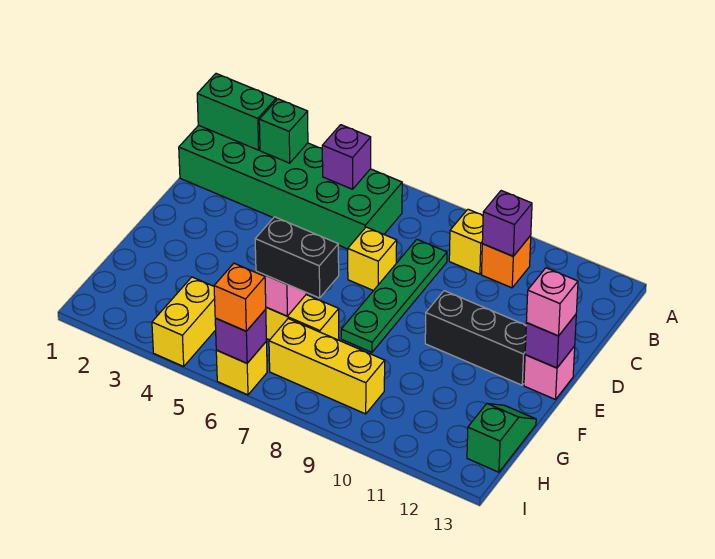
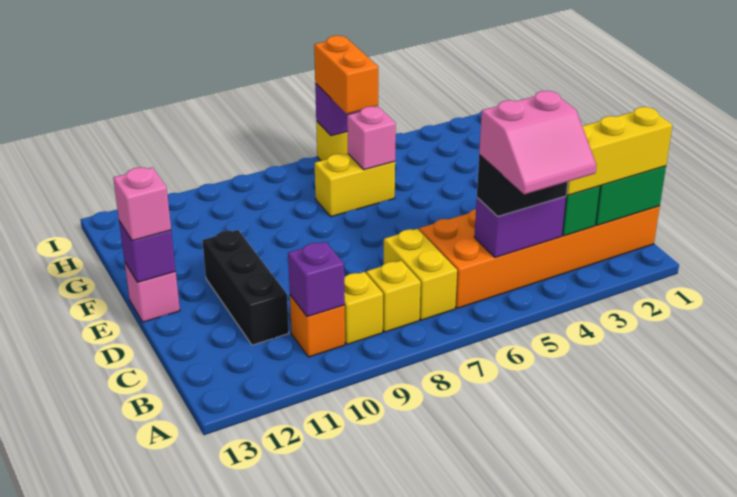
none -> pink slope A4:B5 level 4 top B
green brick B1:C6 level 1 -> orange brick B1:C6 level 1
purple brick B5 level 2 -> purple brick B4:B5 level 2
green plate C8:F8 level 1 -> none
yellow brick D7 level 1 -> yellow brick B8 level 1
black brick E10:E12 level 1 -> black brick C11:E11 level 1
black brick G6:G7 level 3 -> black brick B4:B5 level 3
green slope G13:H13 level 1 top H -> none
yellow brick H4:I4 level 1 -> yellow brick B7:C7 level 1
yellow brick H7:H9 level 1 -> yellow brick B1:B3 level 3
orange brick I6 level 3 -> orange brick H6:I6 level 3

